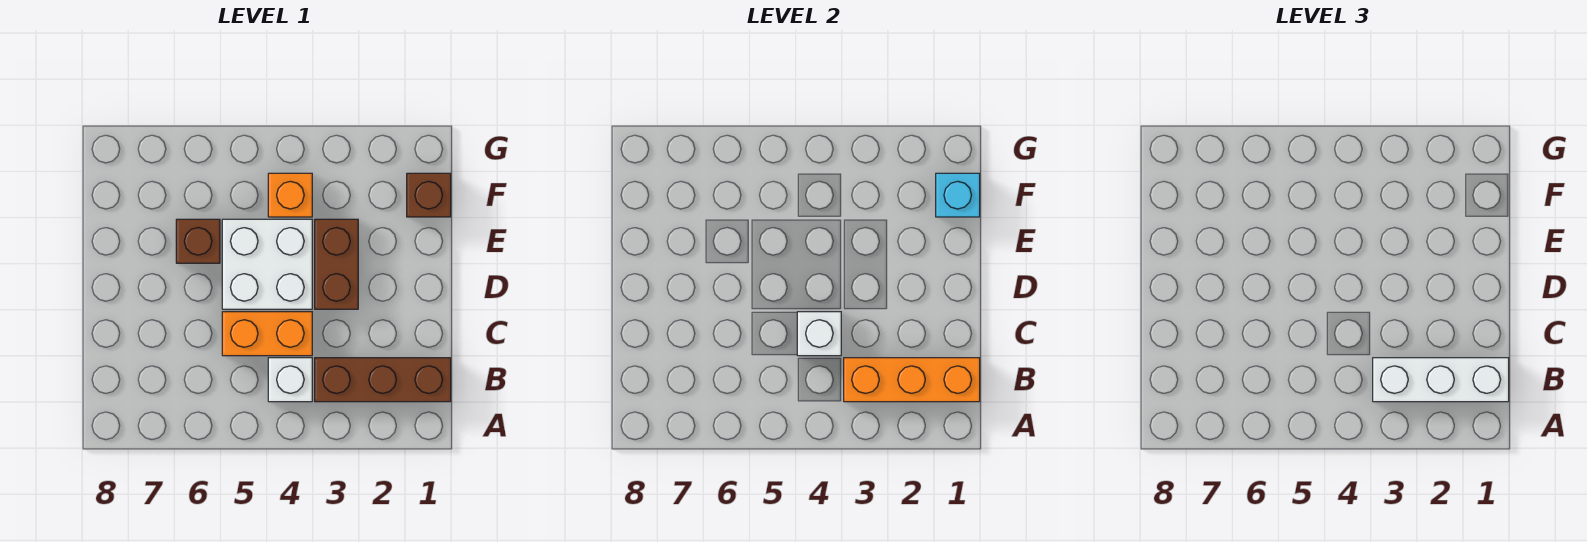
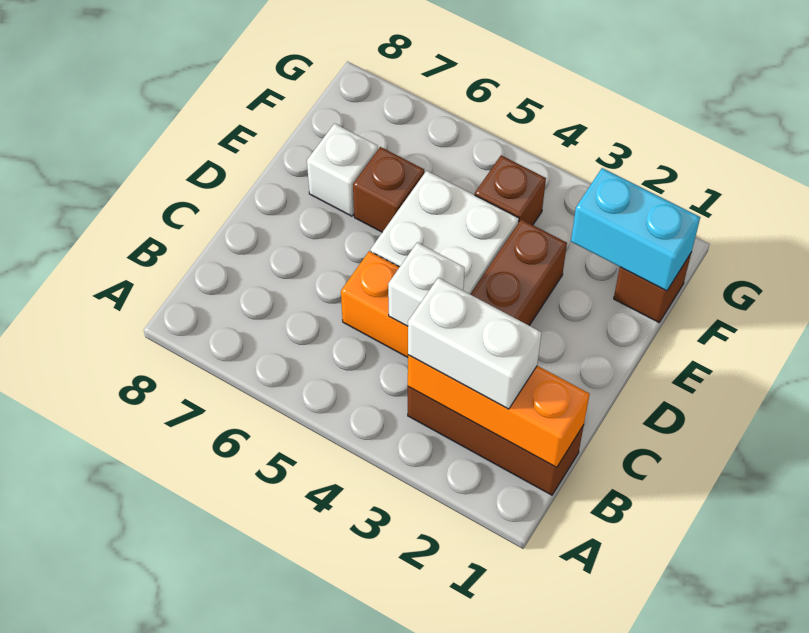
white brick B1:B3 level 3 -> white brick B2:B3 level 3
white brick B4 level 1 -> white brick E7 level 1
cyan brick F1 level 2 -> cyan brick F1:F2 level 2
orange brick F4 level 1 -> brown brick F4 level 1

